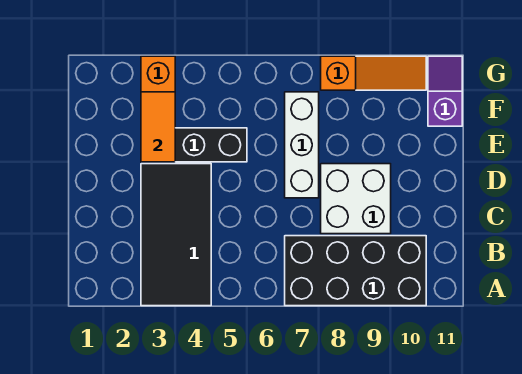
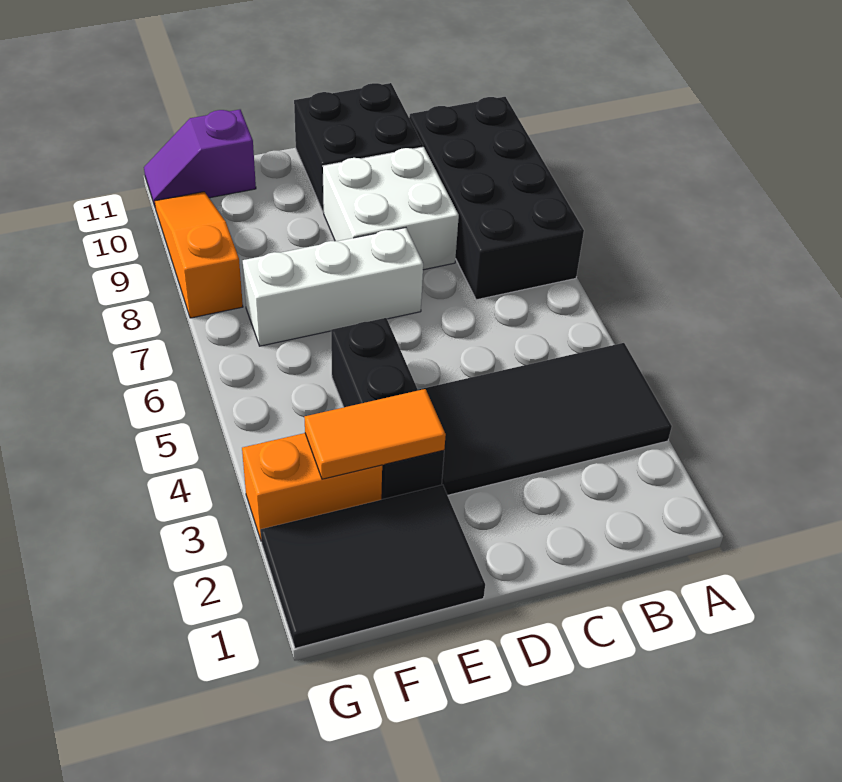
none -> black brick C10:D11 level 1
none -> black tile E1:G2 level 1

